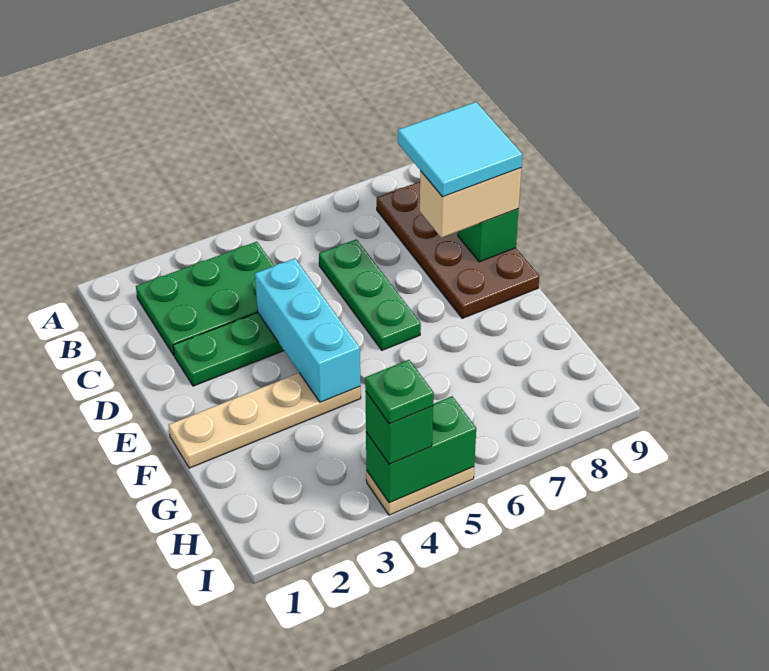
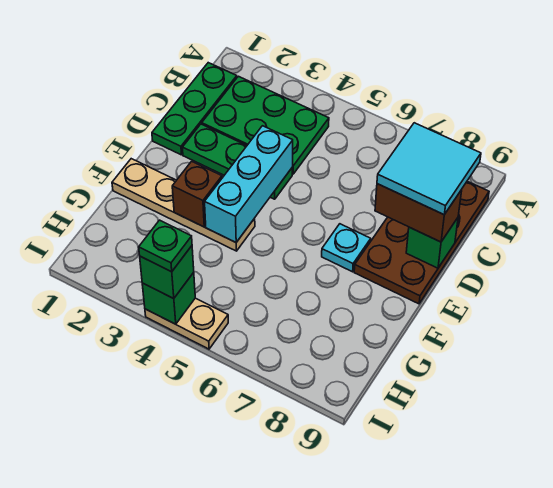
green plate C6:E6 level 1 -> green plate B1:D1 level 1
tan brick D8:D9 level 3 -> brown brick D8:D9 level 3
none -> cyan plate E7 level 1
none -> brown brick F3 level 2
green brick I4:I5 level 2 -> green brick I4 level 2

